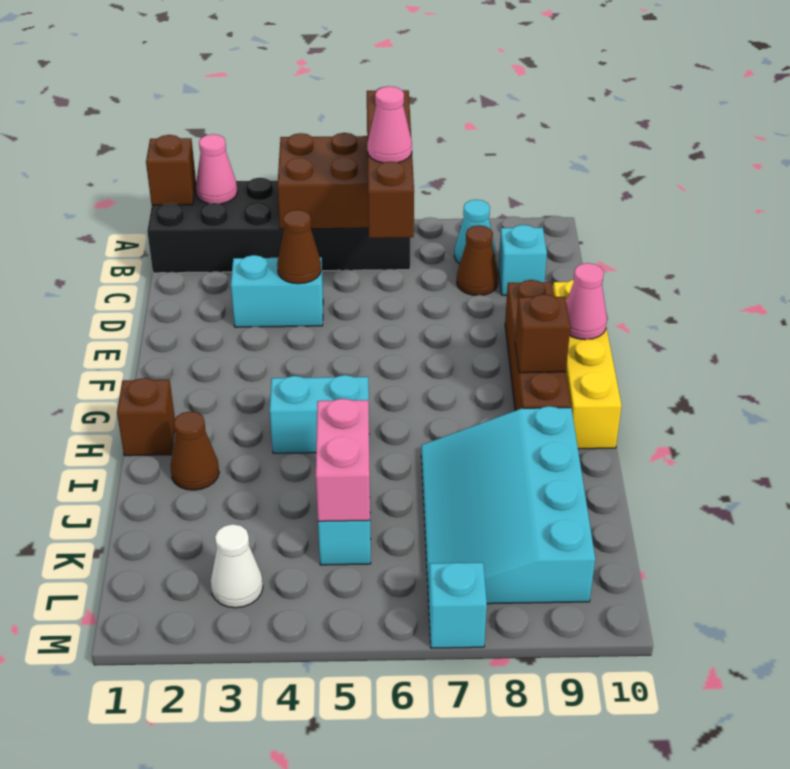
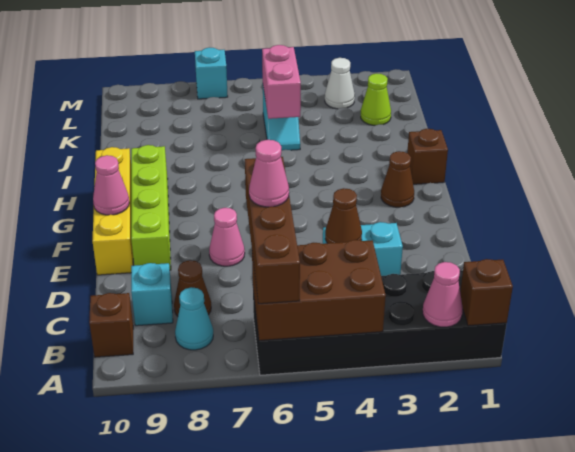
none -> pink cone E7 level 1
brown brick E9:H9 level 1 -> lime brick E9:H9 level 1
brown brick G9 level 2 -> brown brick B10 level 1
cyan brick H4:H5 level 1 -> none
brown cone I2 level 1 -> brown cone G2 level 1
cyan slope I7:L9 level 1 top 9 -> none
none -> lime cone K2 level 1

